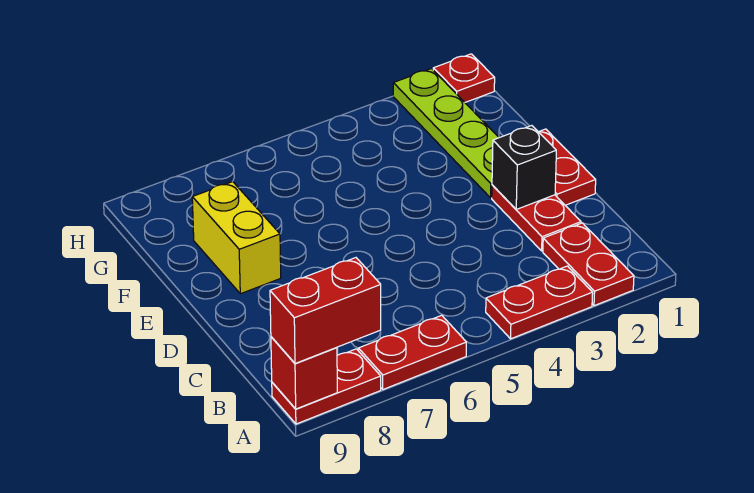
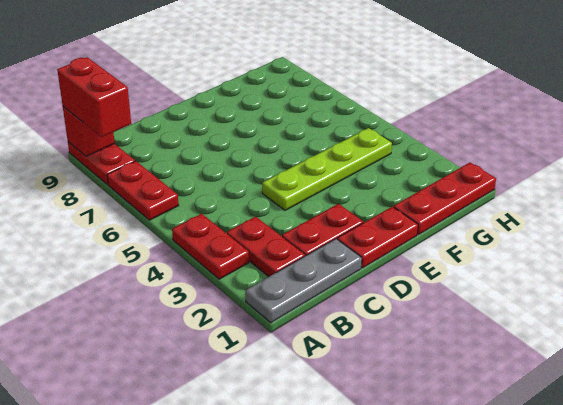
none -> grey plate A1:C1 level 1
red plate A2:B2 level 1 -> red plate B2:B3 level 1
black brick D2 level 2 -> none
lime plate E2:H2 level 1 -> lime plate D4:G4 level 1
yellow brick E8:F8 level 1 -> none
red plate H1 level 1 -> red plate F1:H1 level 1

